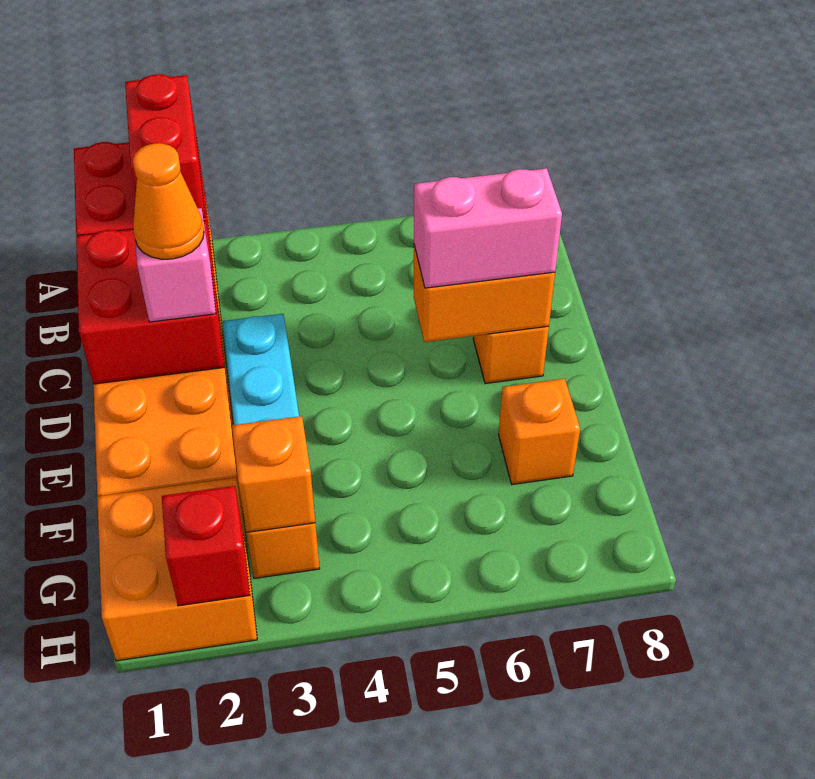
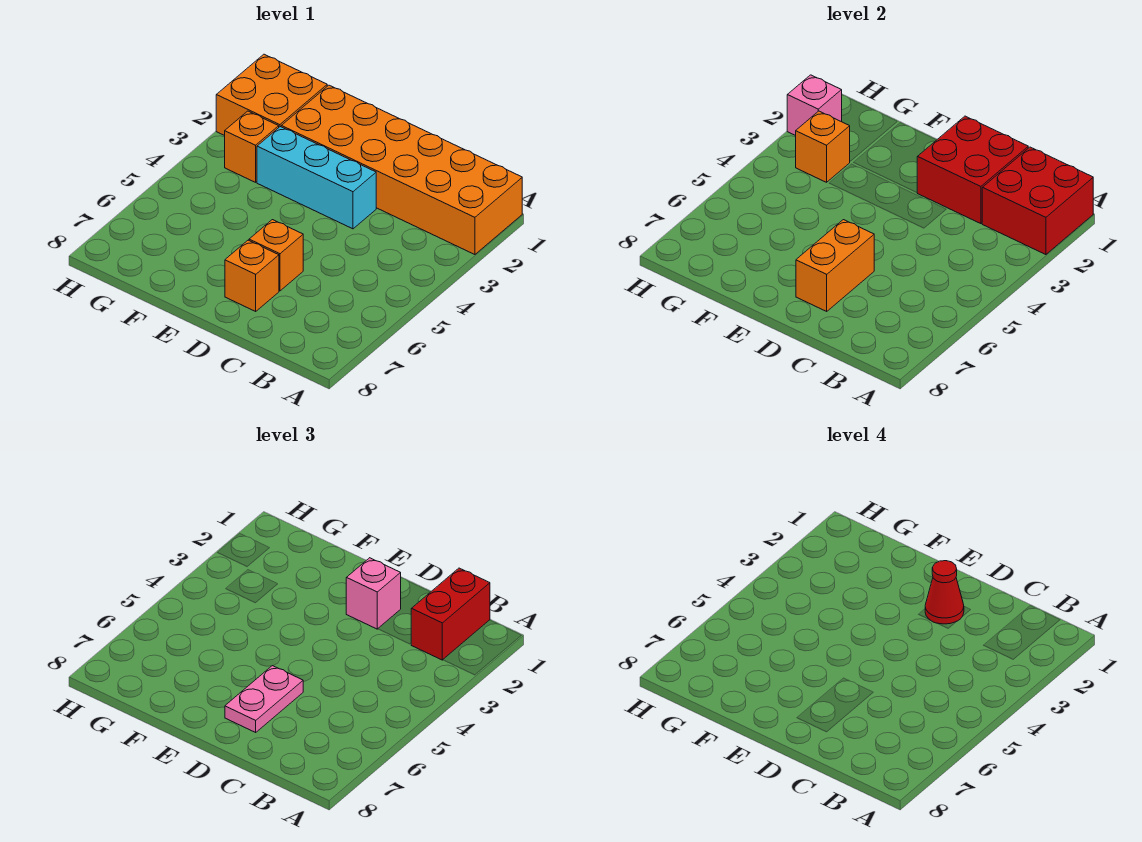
red brick A2:B2 level 3 -> red brick B1:B2 level 3
orange cone D2 level 4 -> red cone D2 level 4
pink brick D6:D7 level 3 -> pink plate D6:D7 level 3
orange brick F7 level 1 -> orange brick D6 level 1
red brick H2 level 2 -> pink brick H2 level 2

